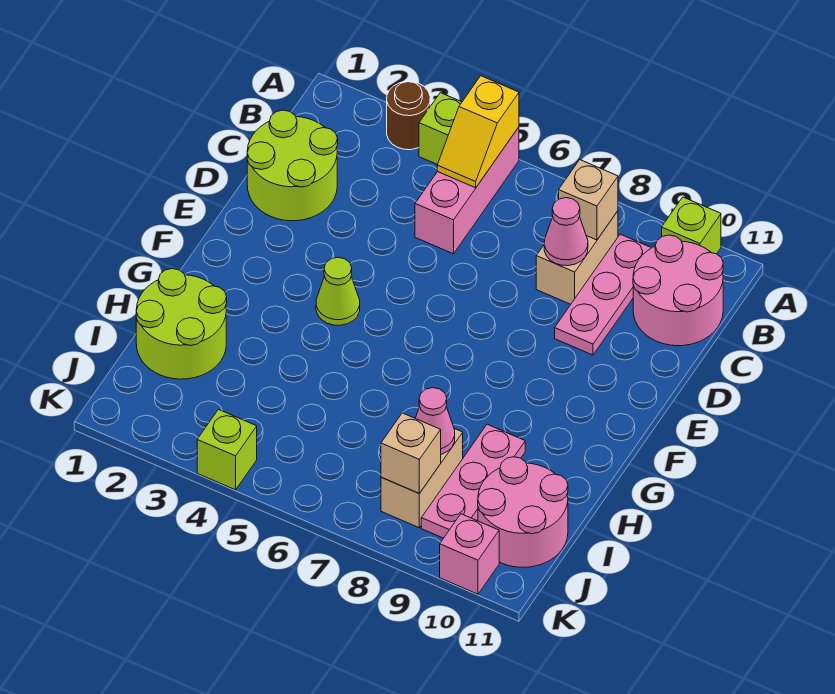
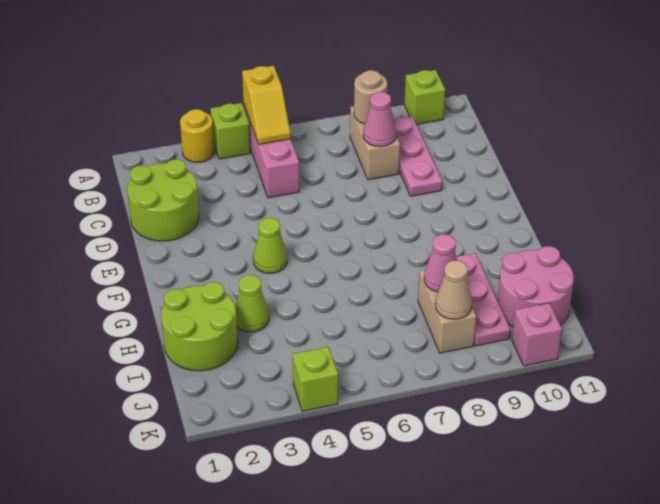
brown round brick A3 level 1 -> yellow round brick A3 level 1
tan brick B8 level 2 -> tan round brick B8 level 2
pink round brick B10:C11 level 1 -> none
none -> lime cone H3 level 1
tan brick J8 level 2 -> tan cone J8 level 2

